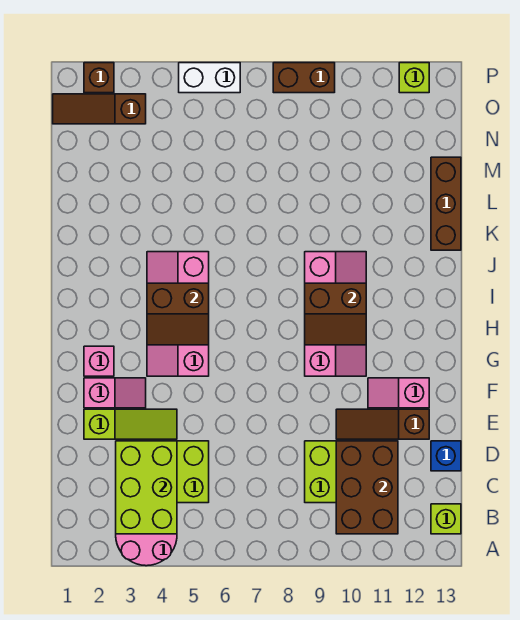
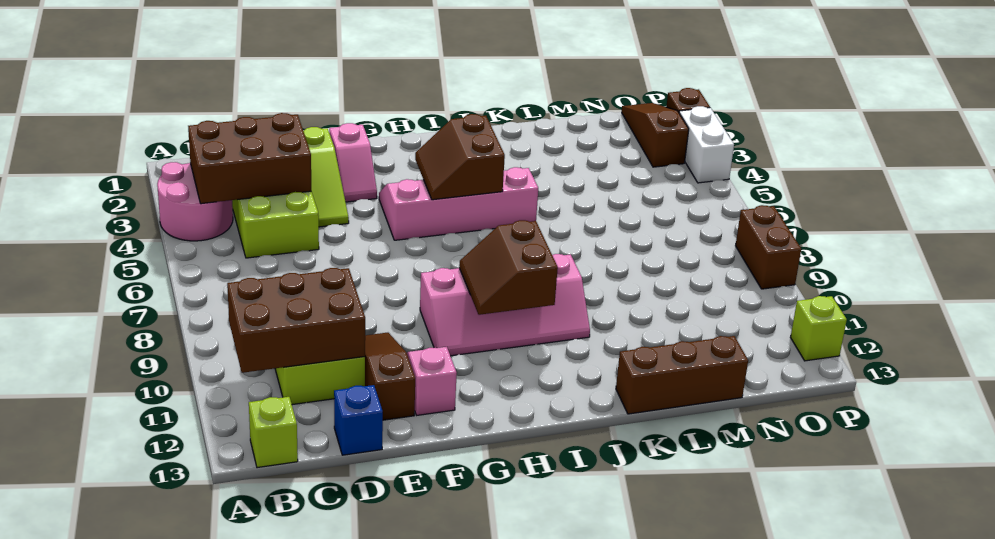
lime brick B3:D4 level 2 -> brown brick B3:D4 level 2
pink brick G2 level 1 -> none
white brick P5:P6 level 1 -> white brick P3:P4 level 1

